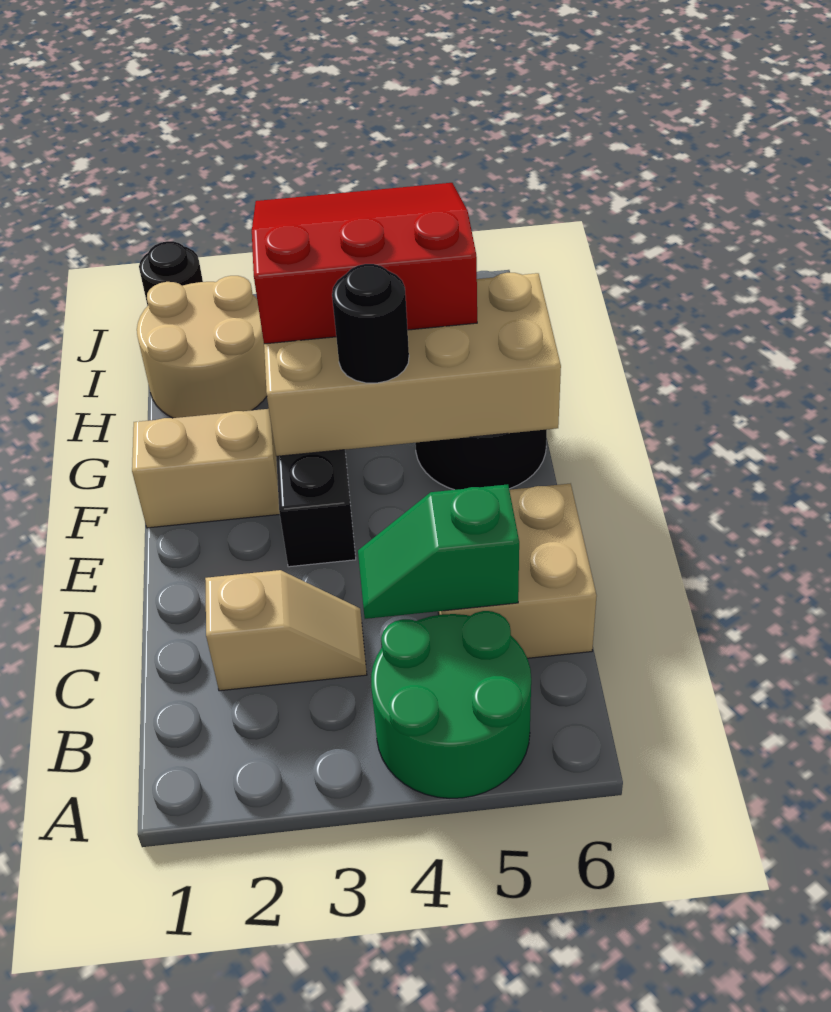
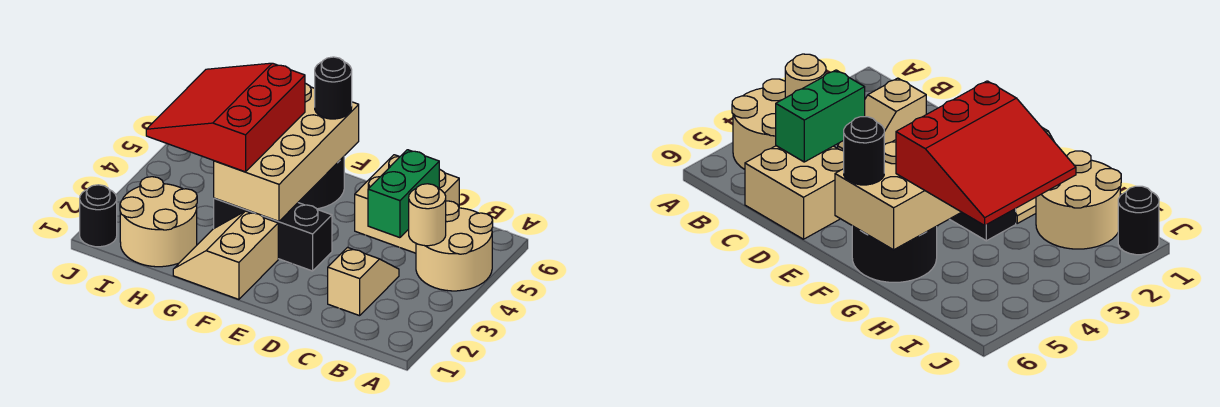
green round brick A4:B5 level 1 -> tan round brick A4:B5 level 1
none -> tan round brick B4 level 2
green slope C4:C5 level 2 top 5 -> green brick C4:C5 level 2
black round brick F4 level 3 -> black round brick F6 level 3

